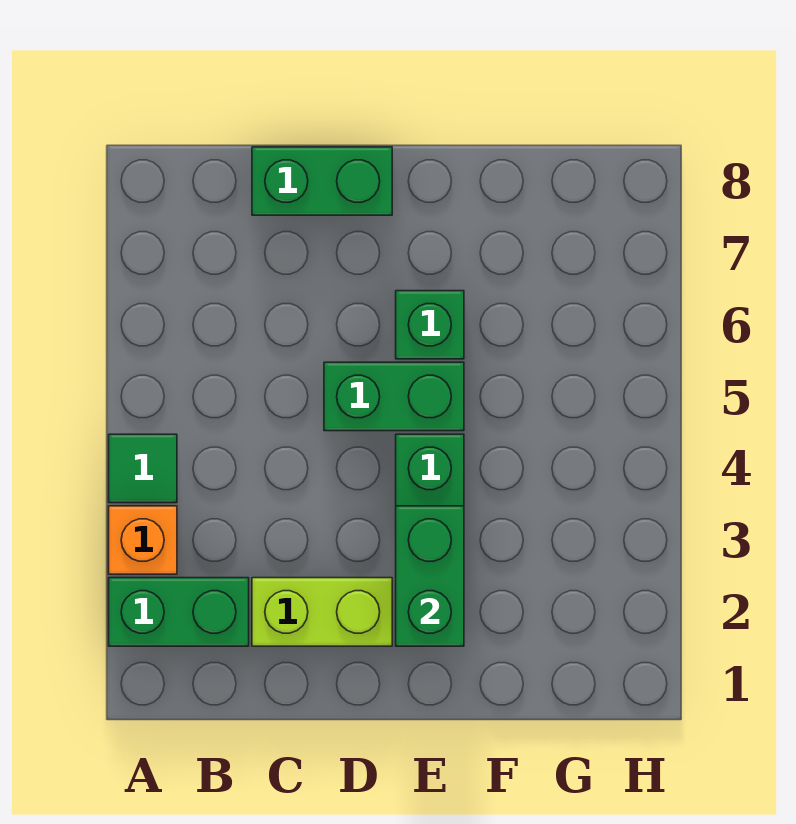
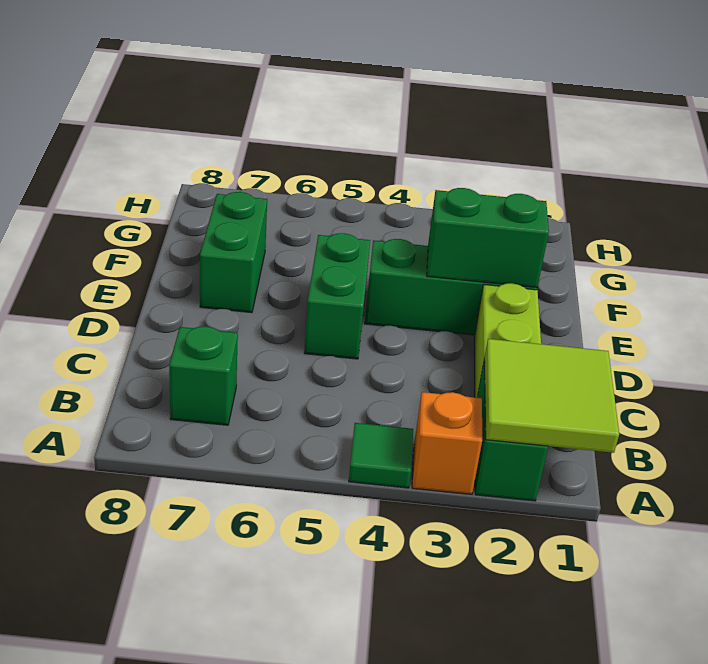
none -> lime tile A1:B2 level 2
green brick C8:D8 level 1 -> green brick E7:F7 level 1
green brick E6 level 1 -> green brick B7 level 1

